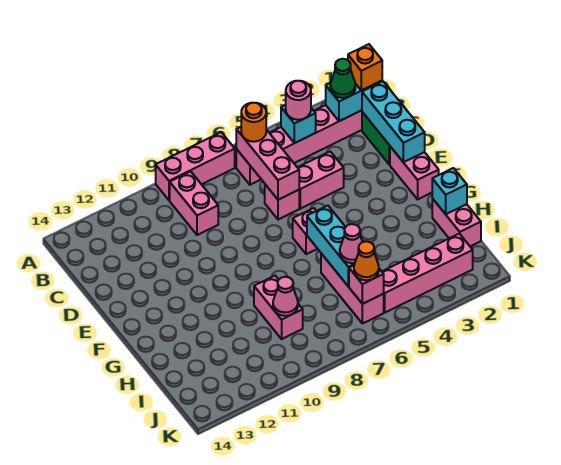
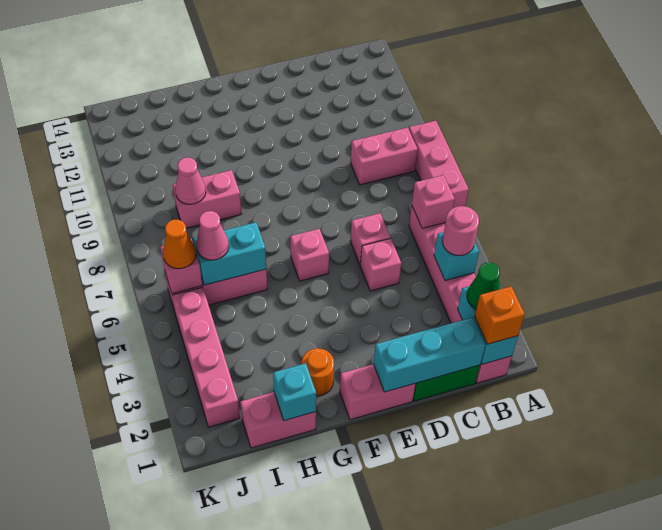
pink brick B6:D6 level 2 -> pink brick B6 level 2
orange round brick B6 level 3 -> orange round brick G2 level 1
pink brick D4:D5 level 1 -> pink brick D5 level 1
cyan brick G6:I6 level 2 -> cyan brick H6:I6 level 2

